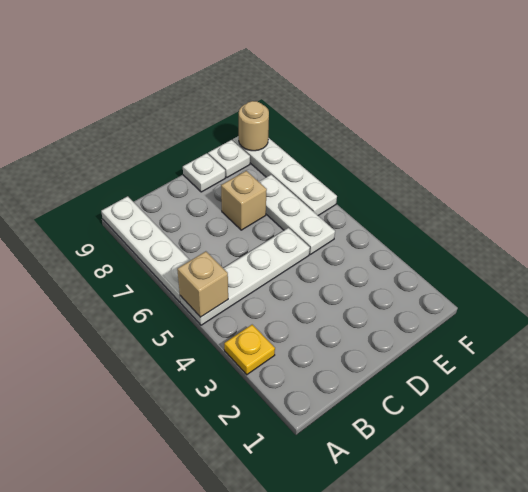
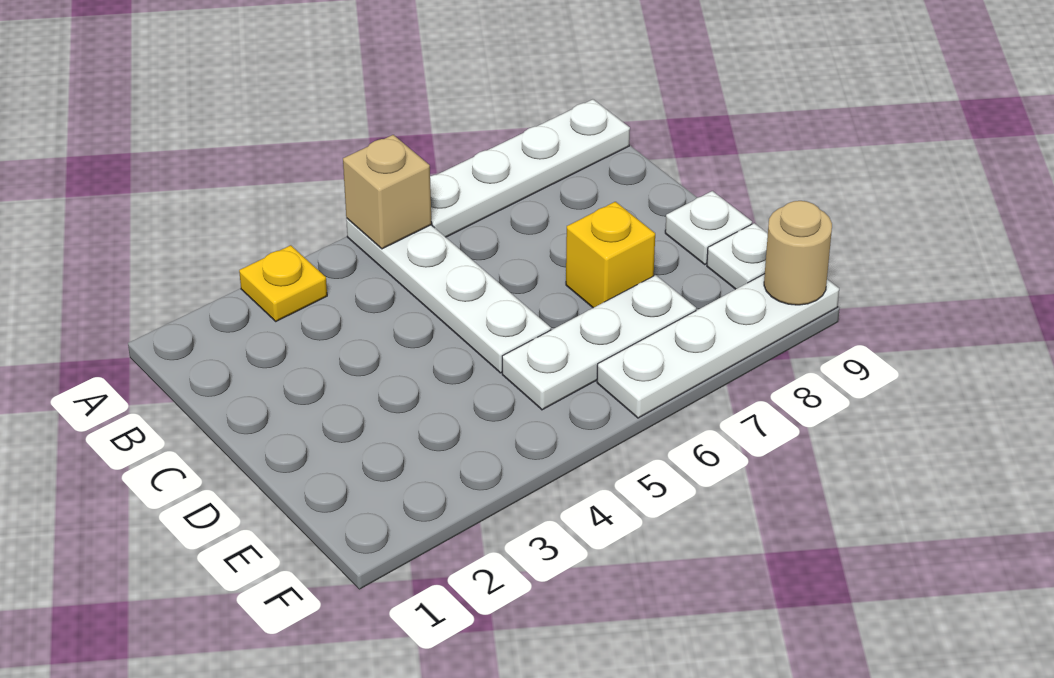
tan brick D7 level 1 -> yellow brick D7 level 1

